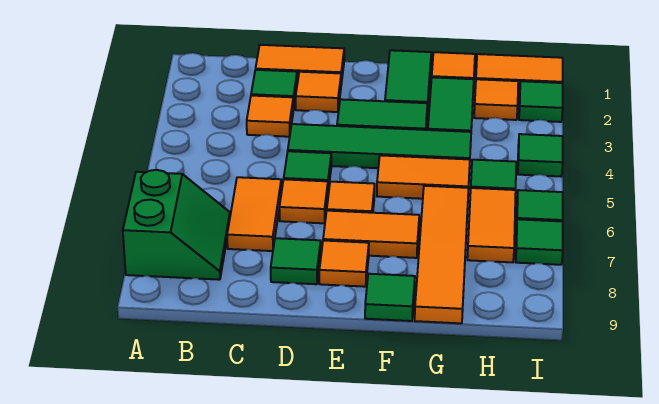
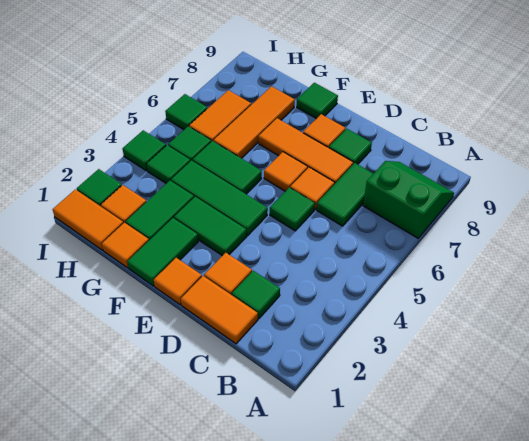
green slope A7:B8 level 1 top A -> green slope A7:B8 level 1 top 7
orange tile C3 level 1 -> orange tile E1 level 1
orange tile C6:C7 level 1 -> green tile C6:C7 level 1
green tile D4:G4 level 1 -> green tile E4:G4 level 1
orange tile E7:F7 level 1 -> orange tile D7:F7 level 1
orange tile F5:G5 level 1 -> green tile F5:G5 level 1
orange tile G6:G9 level 1 -> orange tile G6:G8 level 1
green tile I7 level 1 -> green tile H4 level 1

